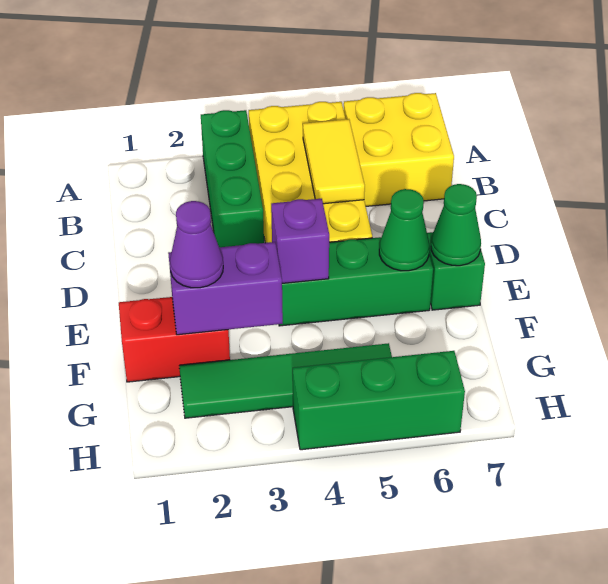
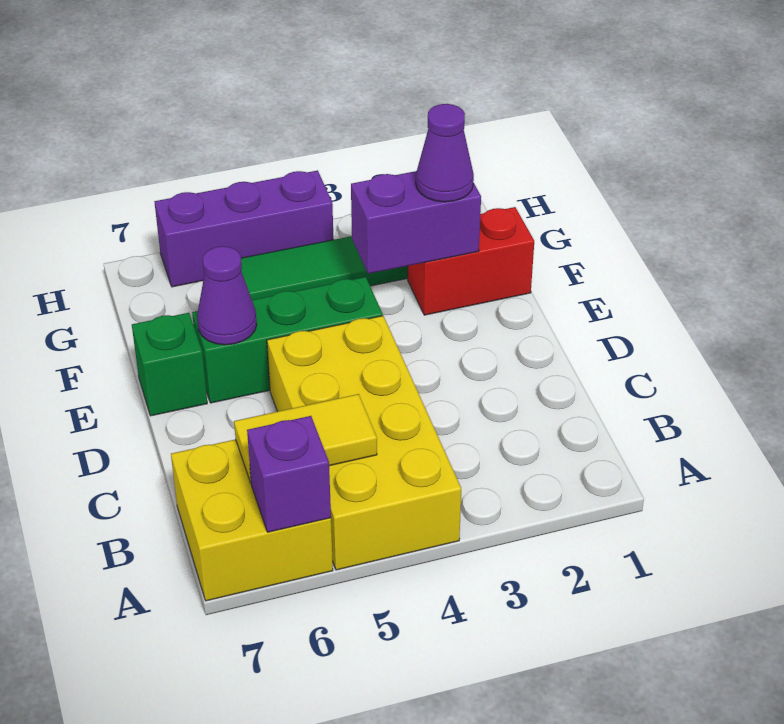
green brick A3:C3 level 1 -> none
yellow tile B5:C5 level 2 -> yellow tile B5:B6 level 2
purple brick E4 level 2 -> purple brick A6 level 2
green cone E6 level 2 -> purple cone E6 level 2
green cone E7 level 2 -> none
green brick H4:H6 level 1 -> purple brick H4:H6 level 1

